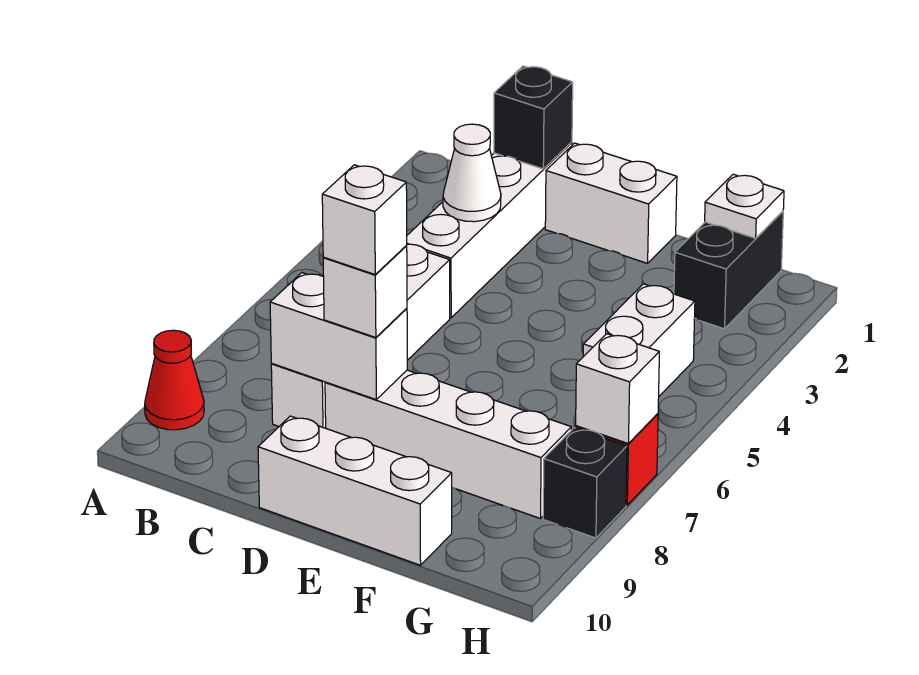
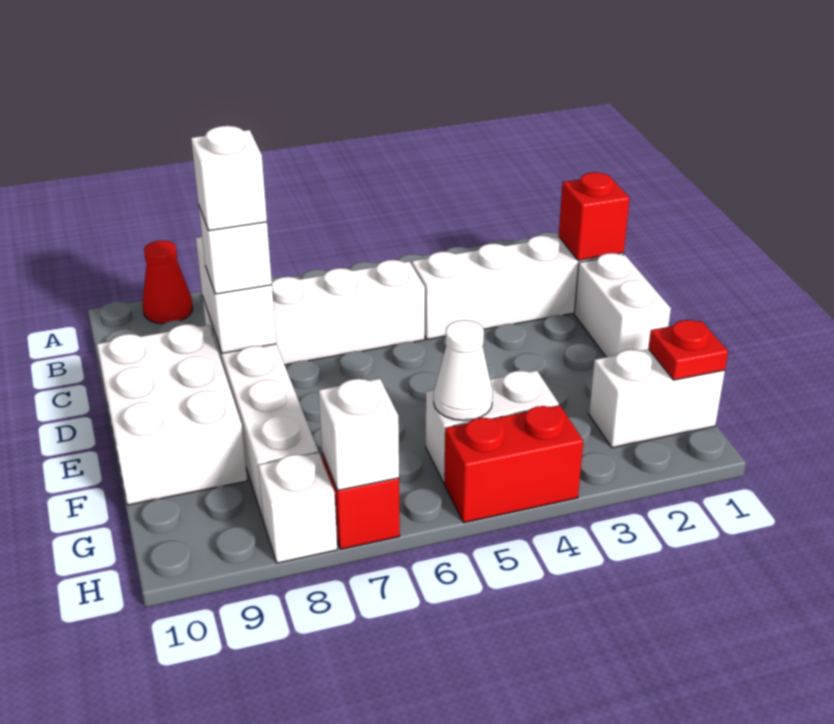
black brick C1 level 2 -> red brick C1 level 2
white cone C3 level 2 -> white cone G5 level 2
white brick D10:F10 level 1 -> white brick D9:F10 level 1
black brick G1:G2 level 1 -> white brick G1:G2 level 1
white plate G1 level 2 -> red plate G1 level 2
none -> red brick H4:H5 level 1
black brick H8 level 1 -> white brick H8 level 1

